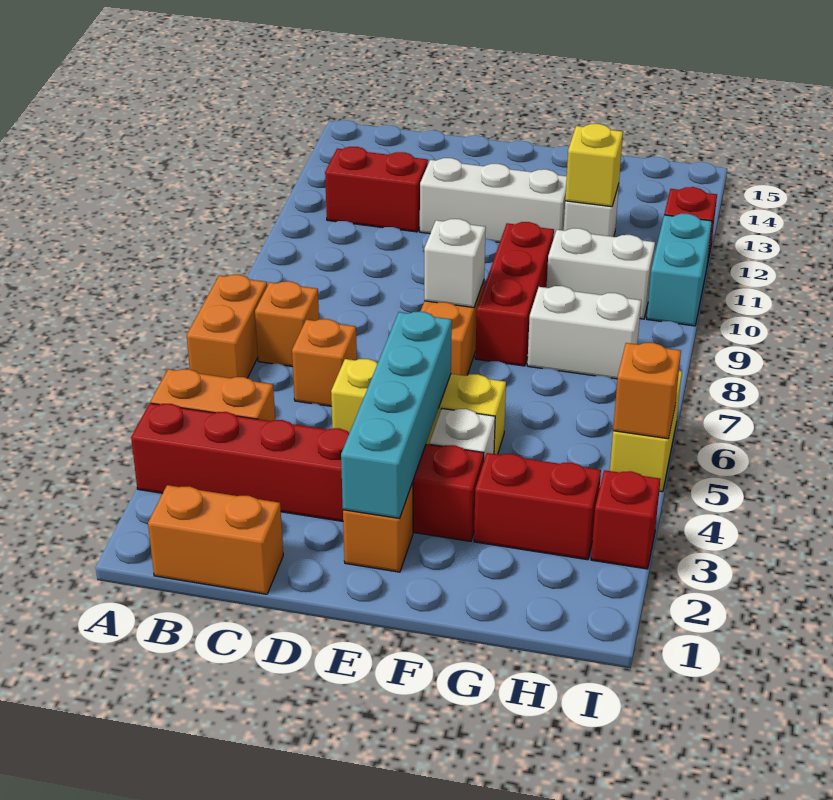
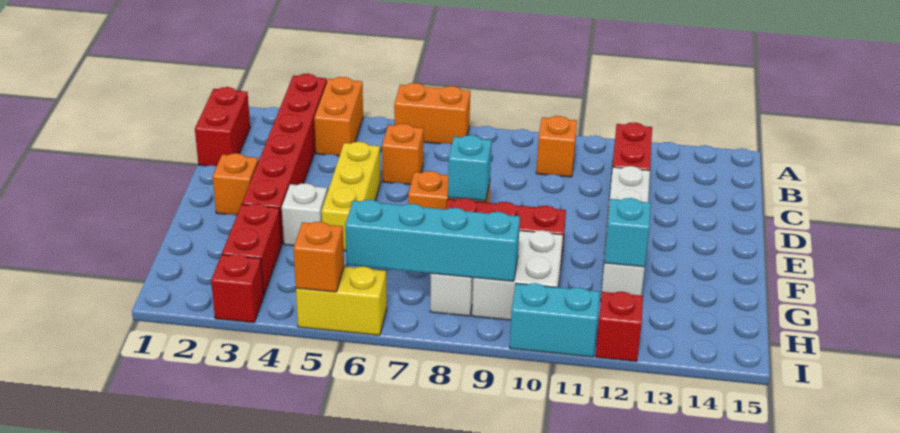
orange brick B1:C1 level 1 -> red brick B1:C1 level 1
orange brick B7 level 1 -> orange brick B10 level 1
cyan brick E2:E5 level 2 -> cyan brick H6:H9 level 2
white brick E8 level 2 -> cyan brick E8 level 2
white brick G10:H10 level 1 -> white brick G9:H10 level 1
yellow brick G12 level 2 -> cyan brick G12 level 2

